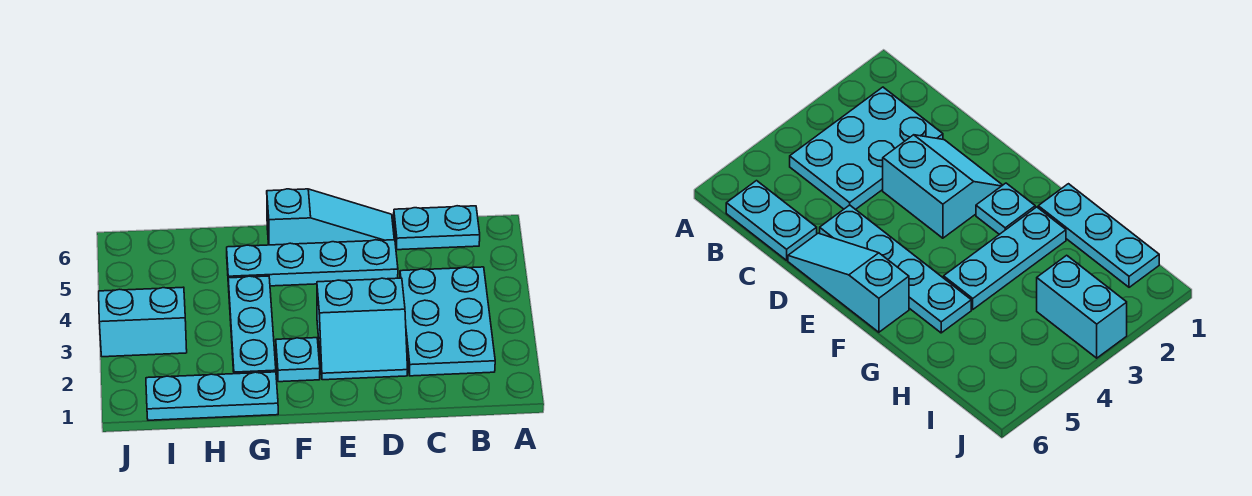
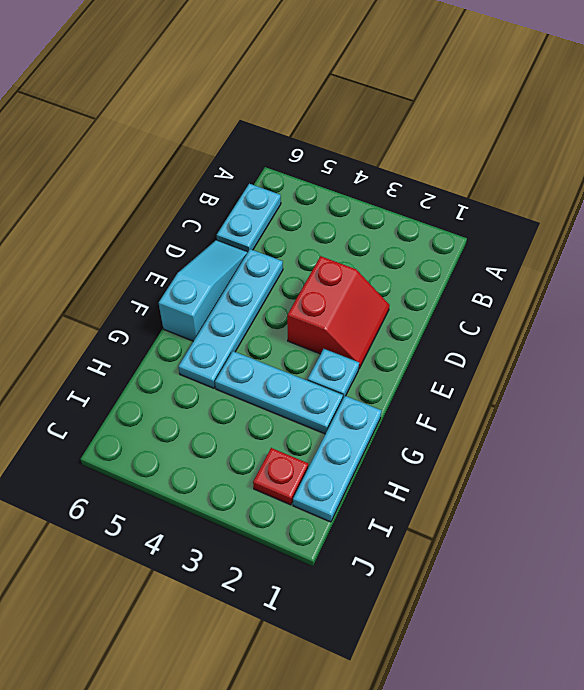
cyan plate B2:C4 level 1 -> none
cyan slope D2:E3 level 1 top 3 -> red slope D2:E3 level 1 top 3
none -> red plate I2 level 1
cyan brick I3:J3 level 1 -> none

